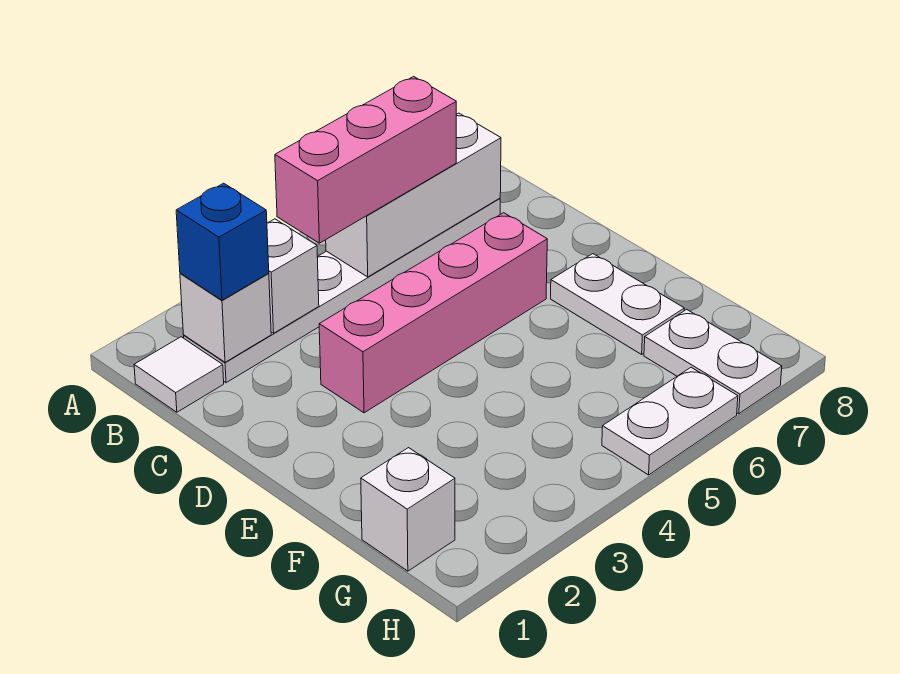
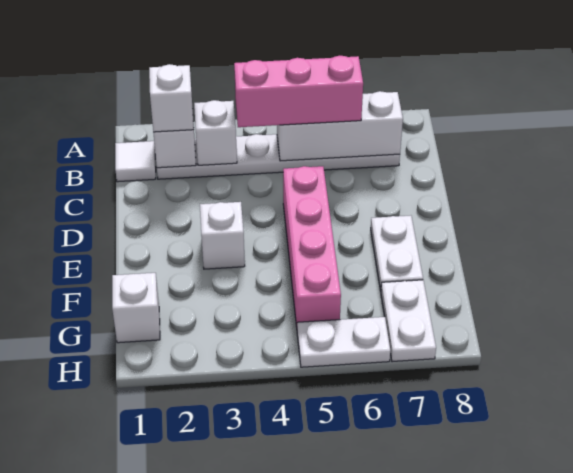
blue brick B2 level 3 -> white brick B2 level 3
pink brick D3:D6 level 1 -> pink brick D5:G5 level 1
none -> white brick E3 level 1

